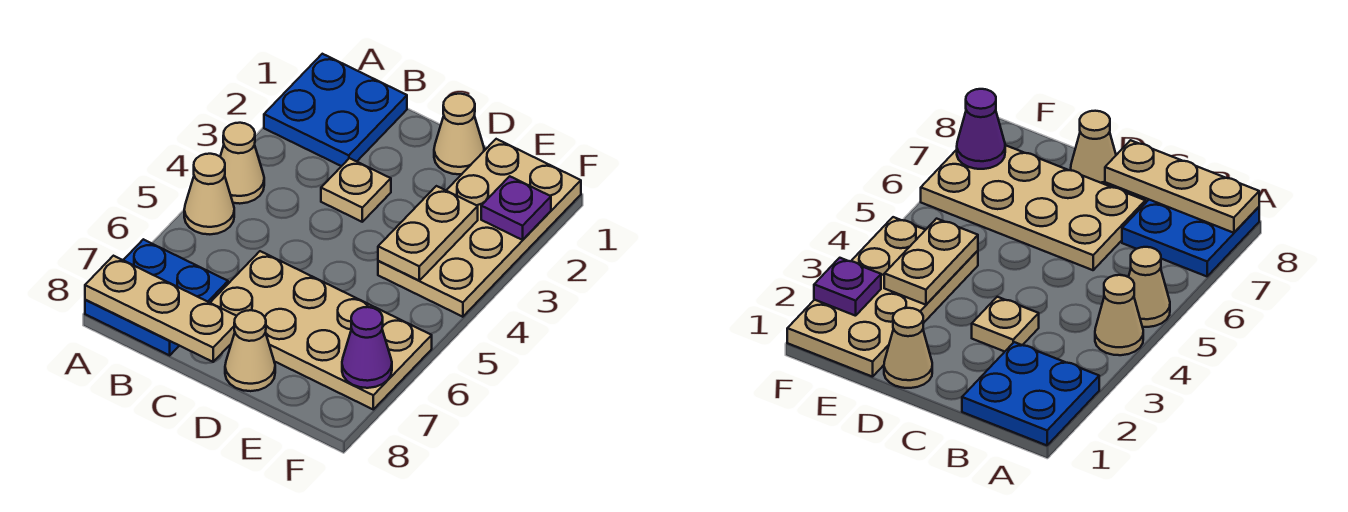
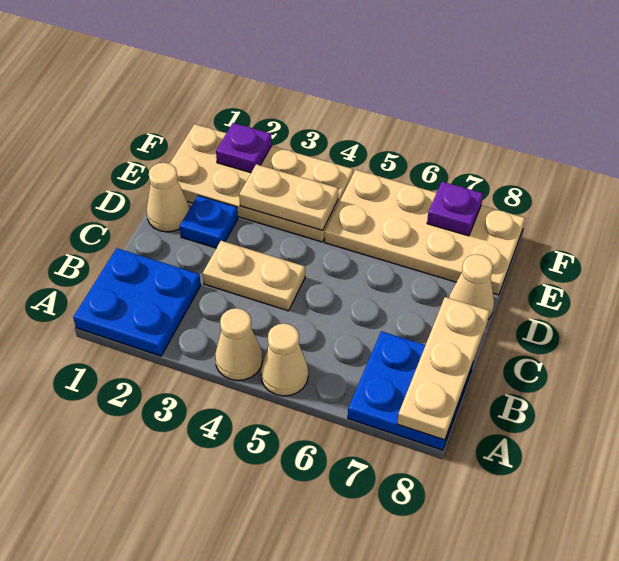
tan plate C3 level 1 -> tan plate C3:C4 level 1
tan plate C6:F7 level 1 -> tan plate E5:F8 level 1
none -> blue plate D2 level 1
purple cone F7 level 2 -> purple plate F7 level 2

